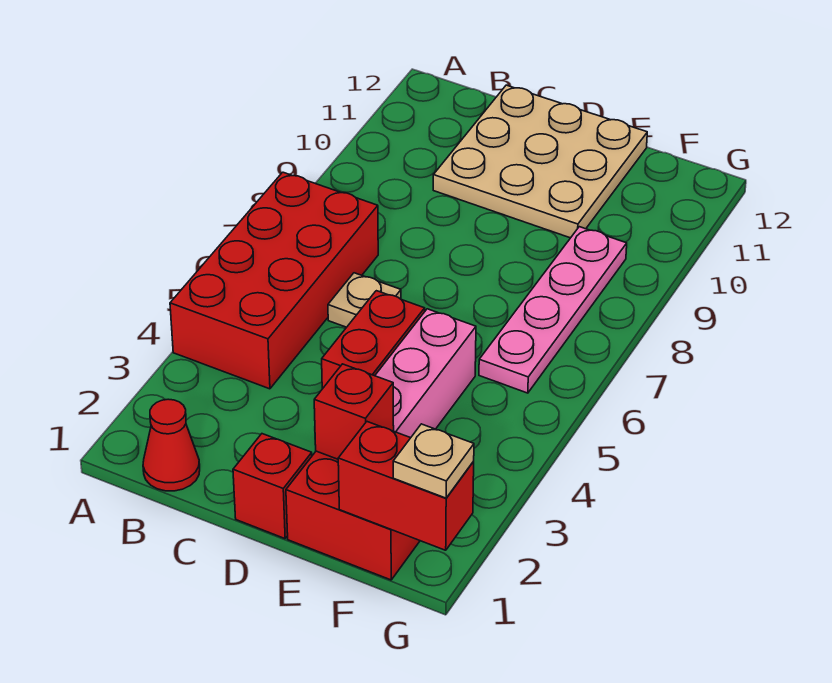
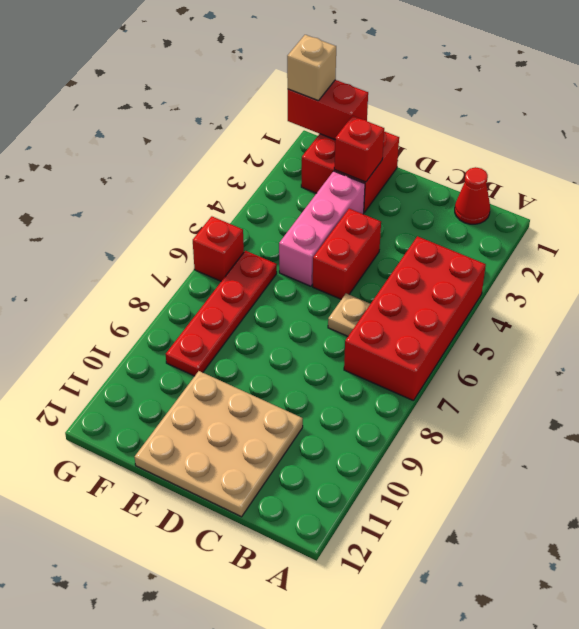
red brick D1 level 1 -> red brick G6 level 1
pink plate F6:F9 level 1 -> red plate F6:F9 level 1
tan plate G1 level 3 -> tan brick G1 level 3

